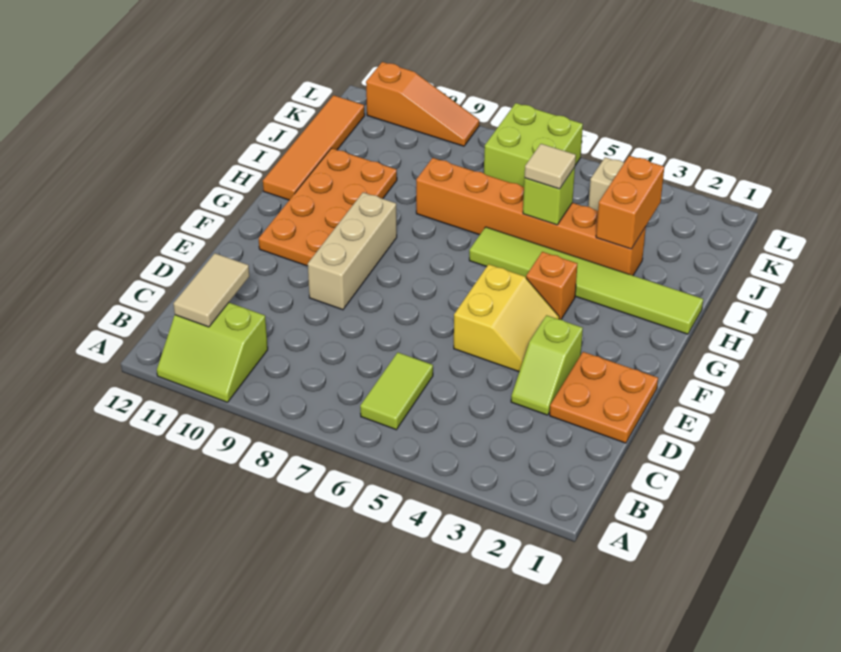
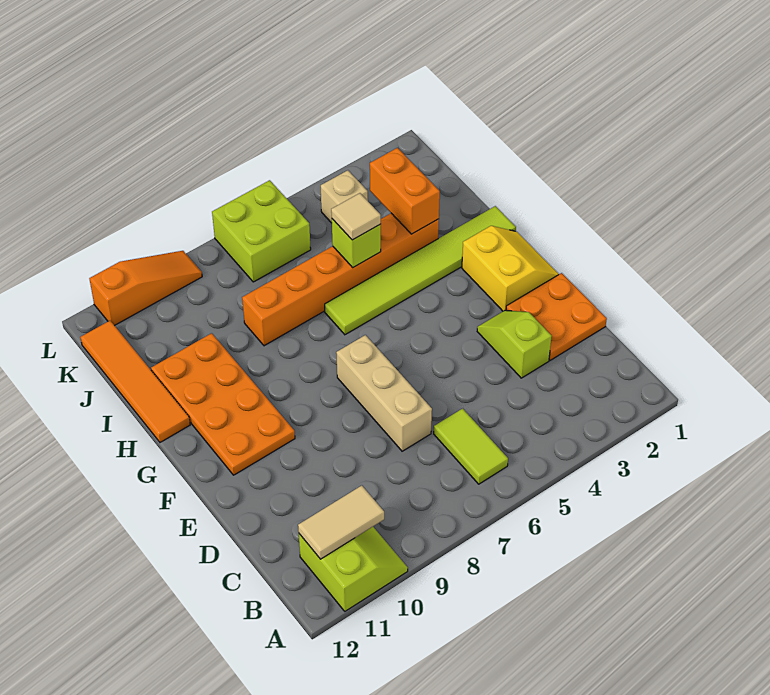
lime slope A10:B11 level 1 top B -> lime slope A10:B11 level 1 top 11
tan tile B11:C11 level 2 -> tan tile B10:B11 level 2
lime slope D3:E3 level 1 top E -> lime slope D3:E3 level 1 top D
yellow slope E4:F5 level 1 top 5 -> yellow slope F1:G2 level 1 top 2
tan brick E9:G9 level 1 -> tan brick D7:F7 level 1
orange brick G4 level 1 -> none

